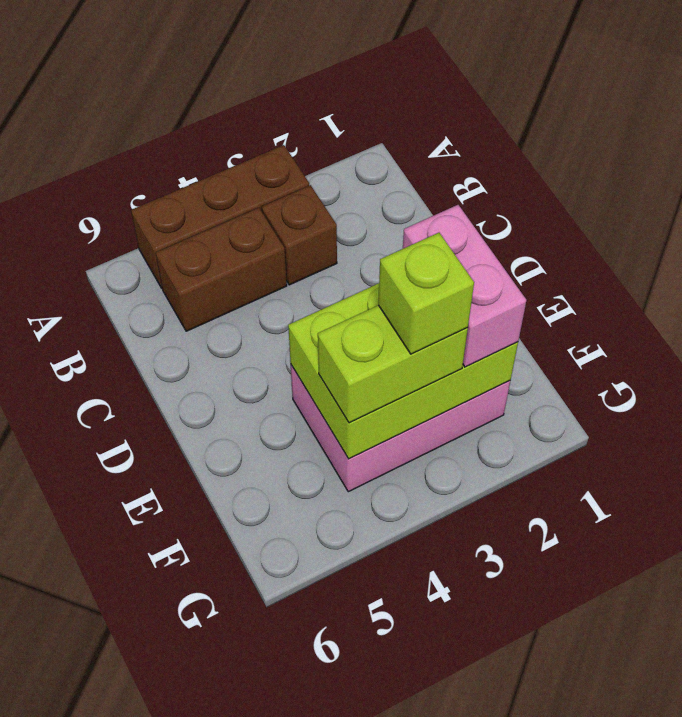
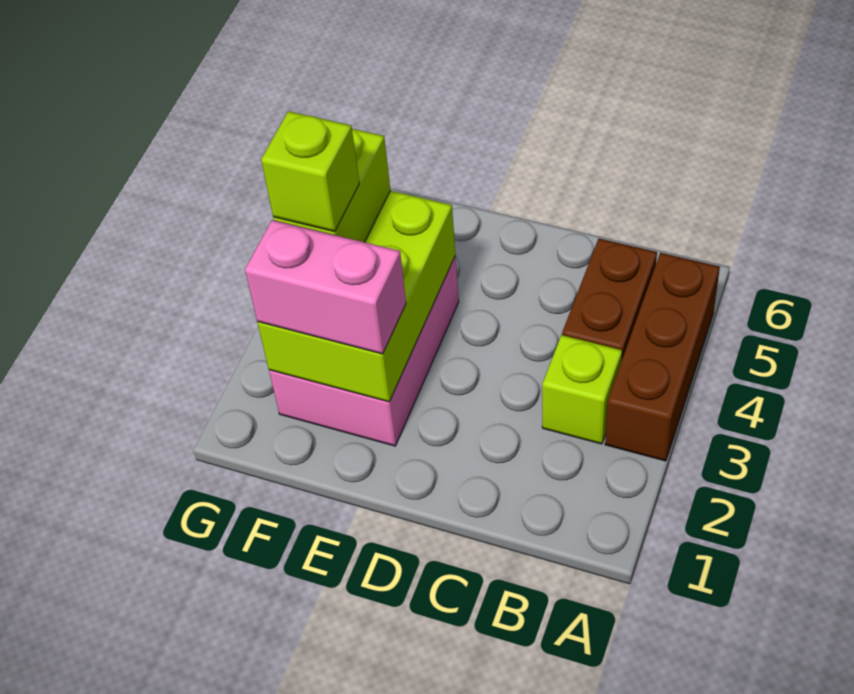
brown brick B3 level 1 -> lime brick B3 level 1

